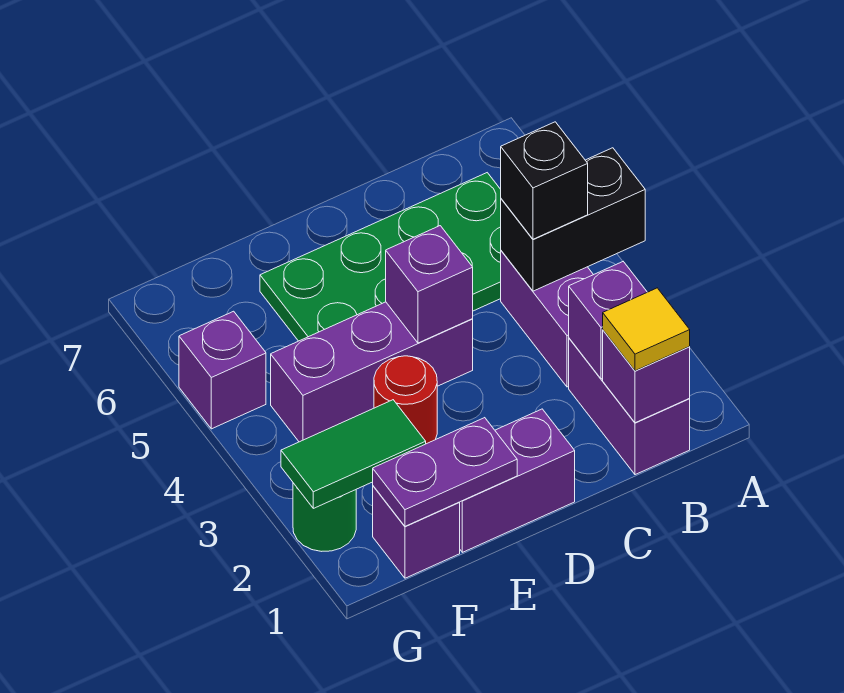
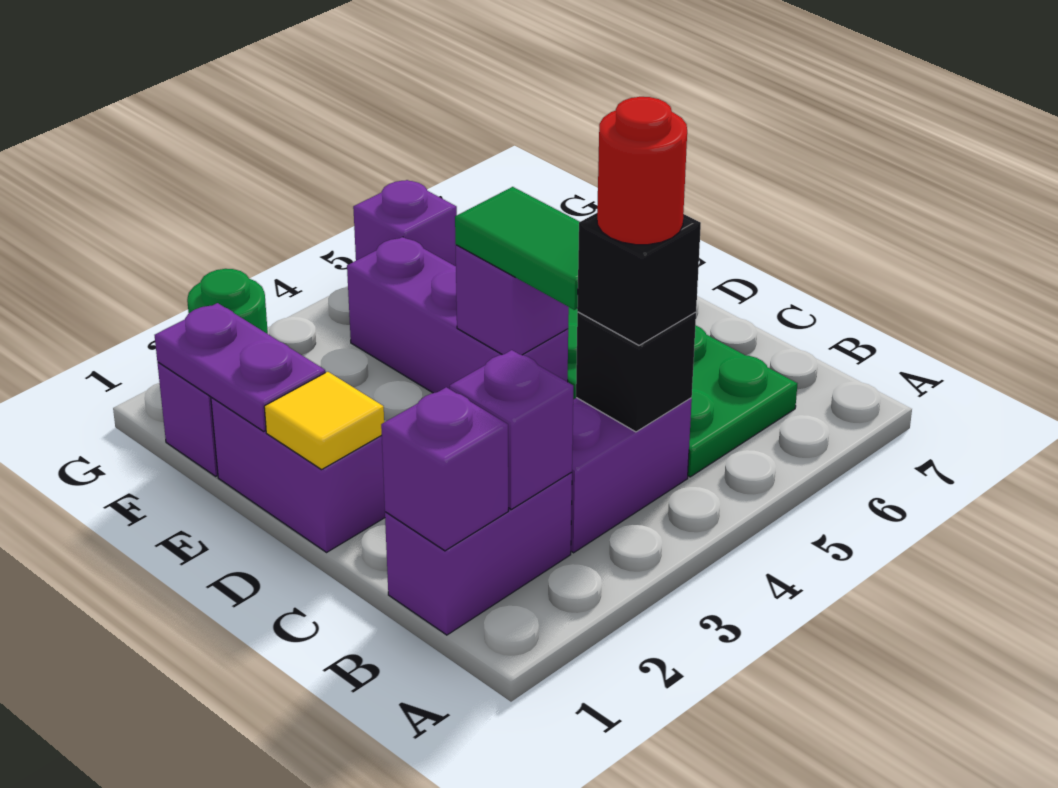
black brick A4:B4 level 2 -> black brick B4 level 2
yellow tile B1 level 3 -> yellow tile D1 level 2
red round brick E3 level 1 -> red round brick B4 level 4
green tile F2:G2 level 2 -> green tile C4:D4 level 3

